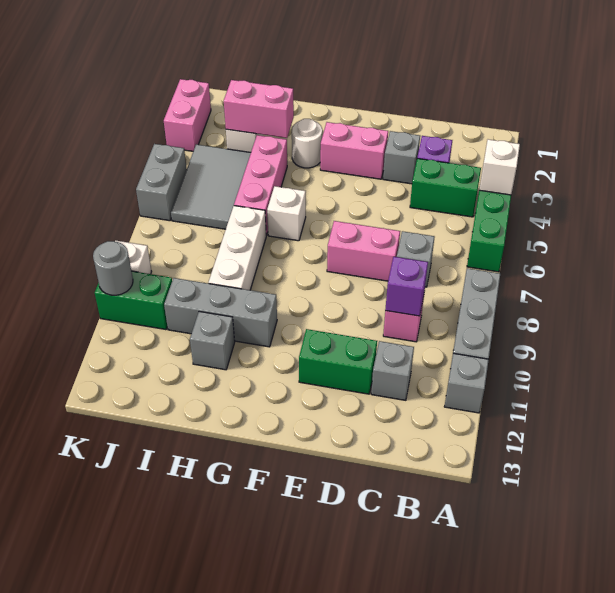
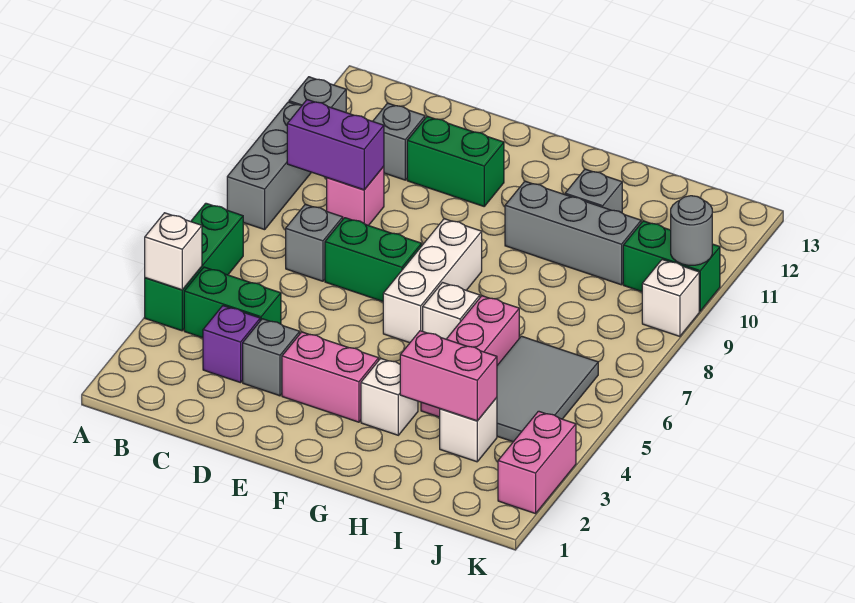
purple brick C9 level 2 -> purple brick B9:C9 level 2
pink brick D7:E7 level 1 -> green brick D7:E7 level 1
white round brick G3 level 1 -> white brick G3 level 1
white brick H7:H9 level 1 -> white brick F6:F8 level 1
grey brick K5:K6 level 1 -> none

